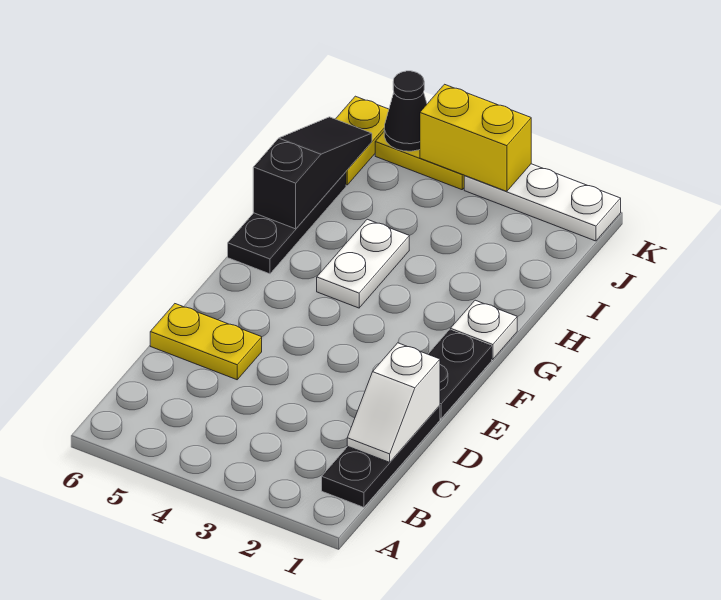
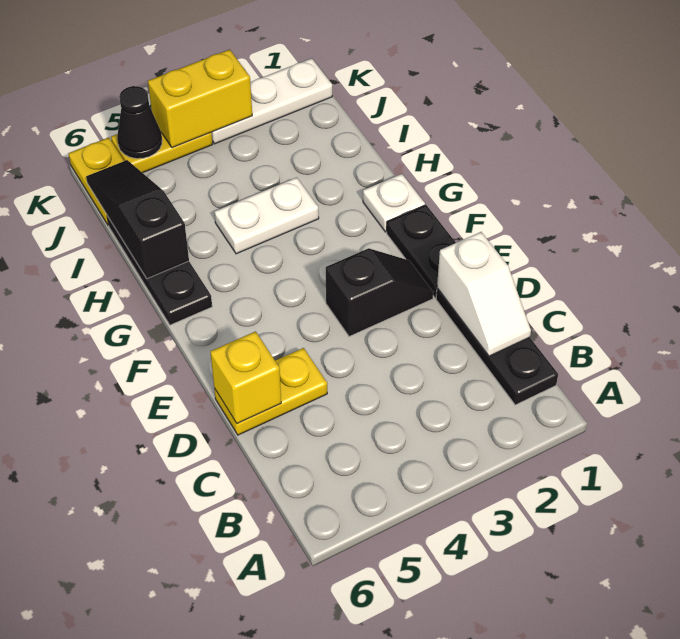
none -> yellow brick D6 level 2
none -> black slope E2:E3 level 1 top 3
white plate G4:H4 level 1 -> white plate H3:H4 level 1

